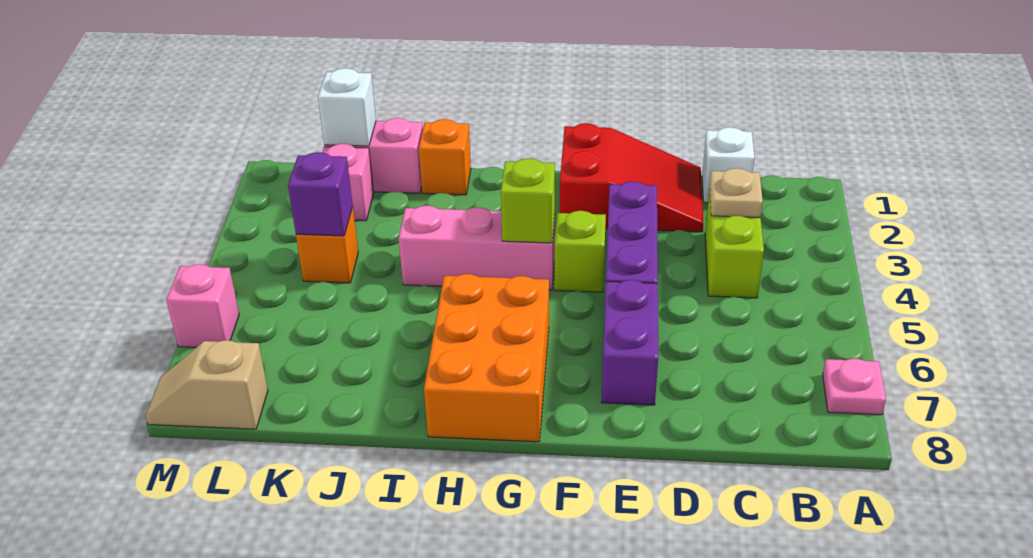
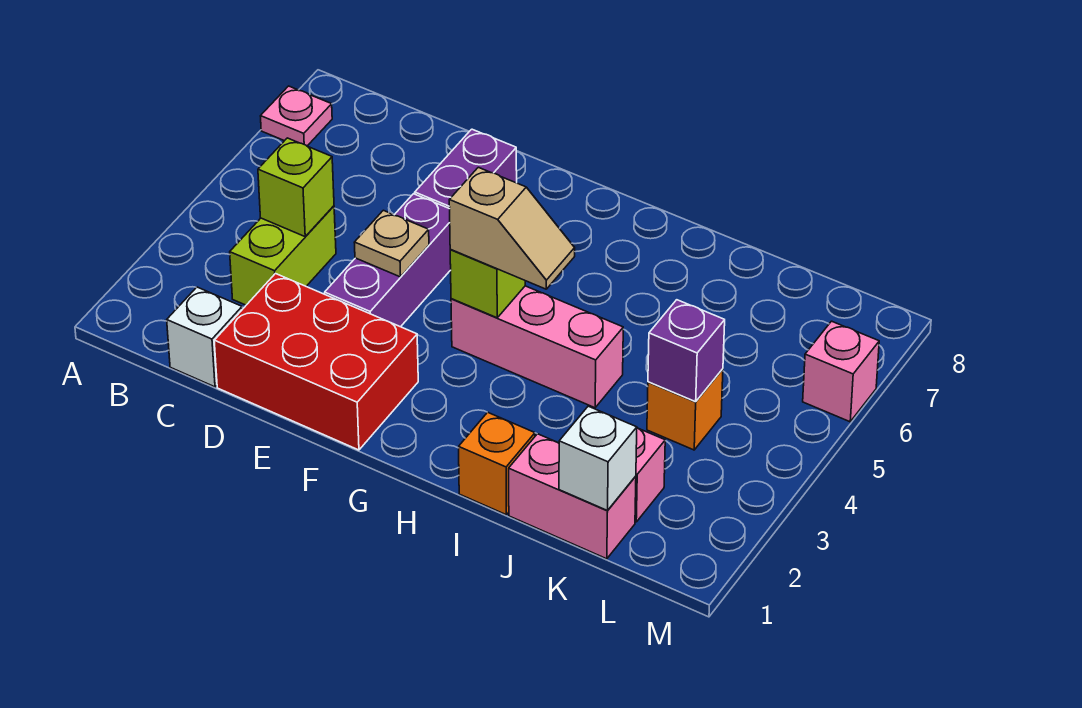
tan plate C3 level 2 -> tan plate E4 level 2
red slope D1:F2 level 1 top F -> red brick D1:F2 level 1
lime brick F4 level 1 -> lime brick C4 level 2
orange brick G6:H8 level 1 -> none
tan slope L8:M8 level 1 top L -> tan slope G4:H4 level 3 top G

